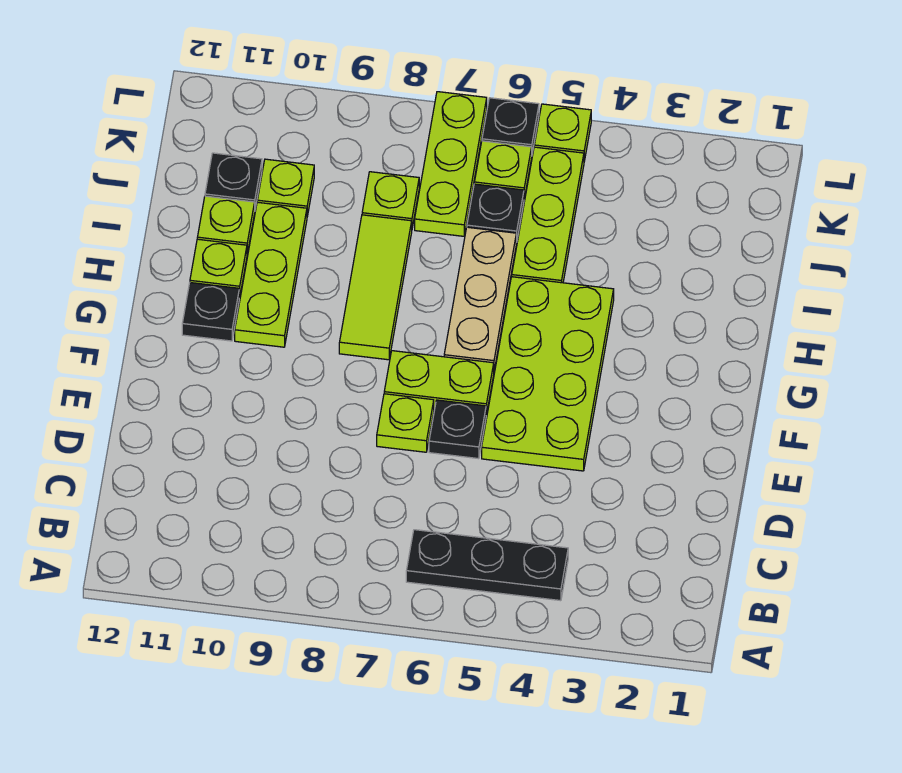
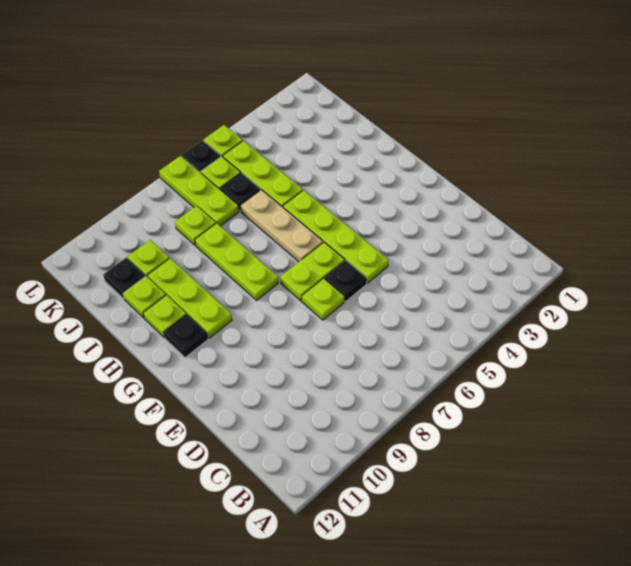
black plate B4:B6 level 1 -> none
lime plate E4:H5 level 1 -> lime plate E5:H5 level 1
lime tile G8:I8 level 1 -> lime plate G8:I8 level 1

